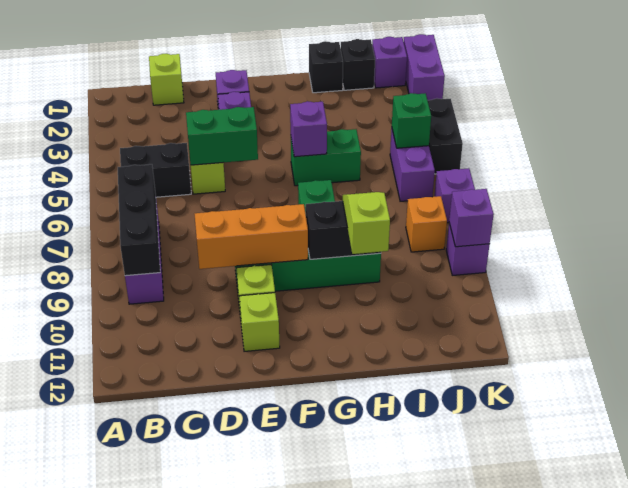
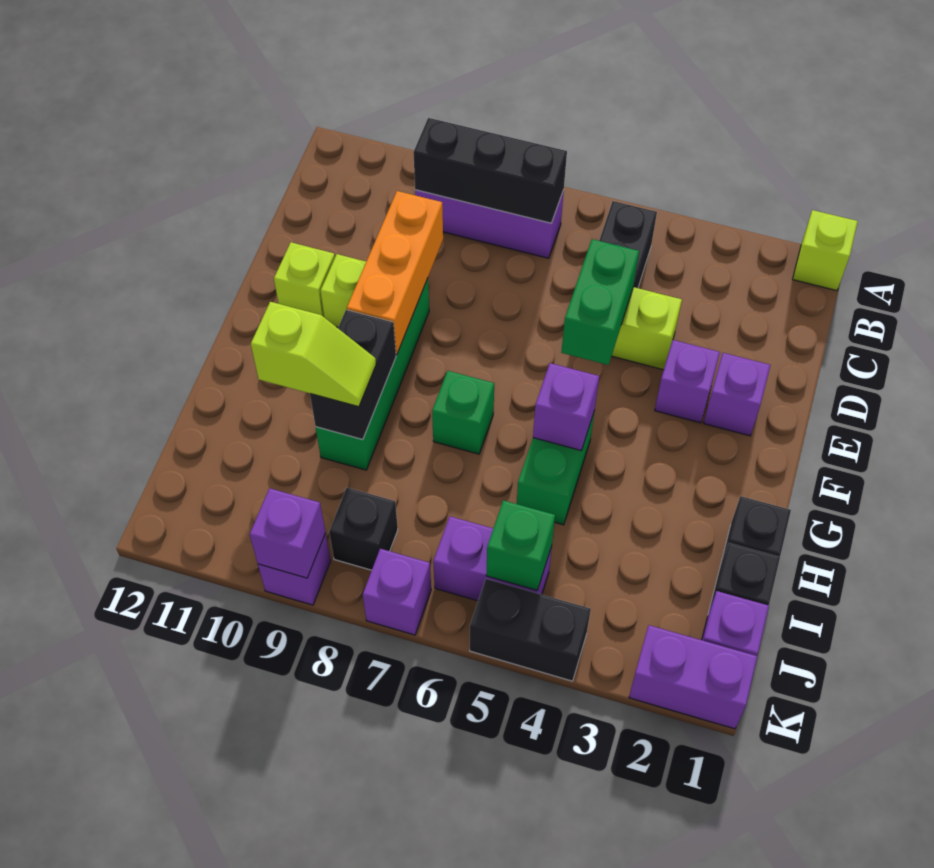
lime brick C1 level 1 -> lime brick A1 level 1
orange brick J8 level 1 -> black brick J8 level 1

